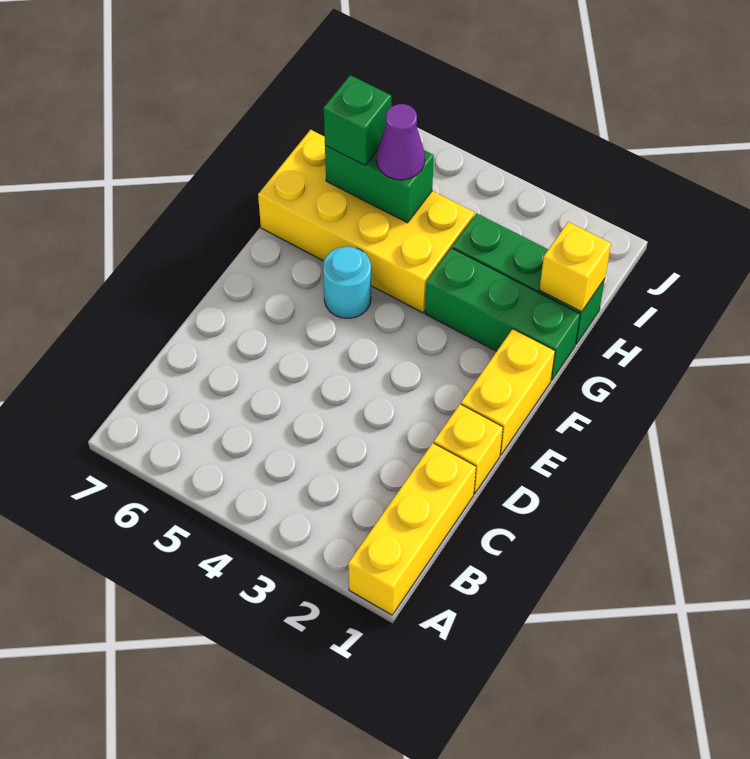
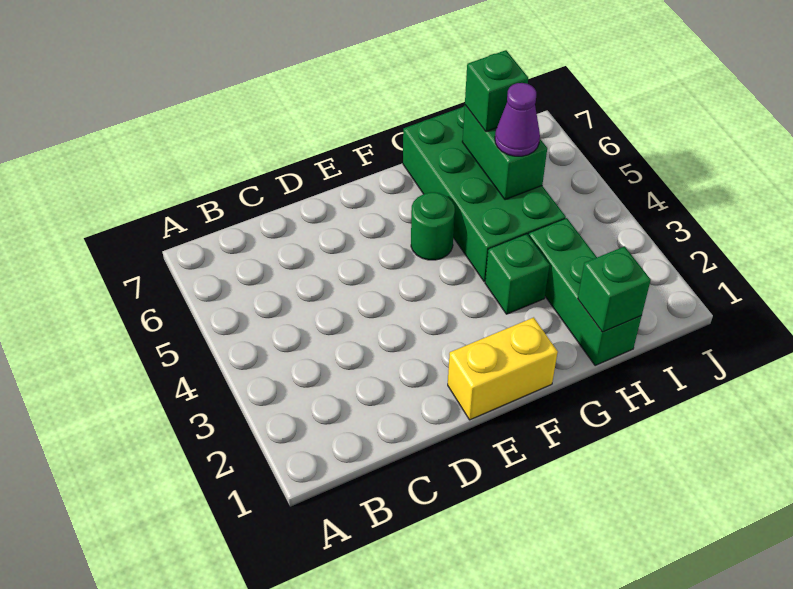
yellow brick A1:C1 level 1 -> none
yellow brick D1 level 1 -> none
cyan round brick F5 level 1 -> green round brick F5 level 1
green brick G1:G3 level 1 -> green brick G3 level 1
yellow brick G4:H7 level 1 -> green brick G4:H7 level 1
yellow brick H1 level 2 -> green brick H1 level 2

